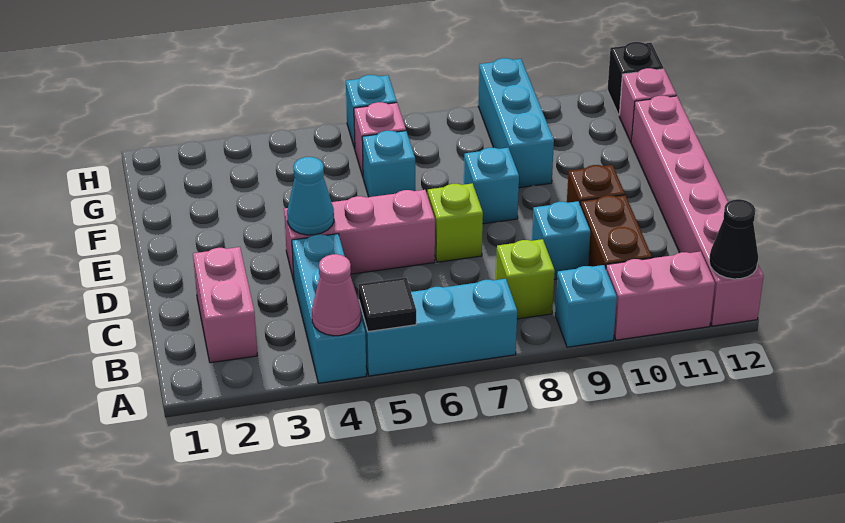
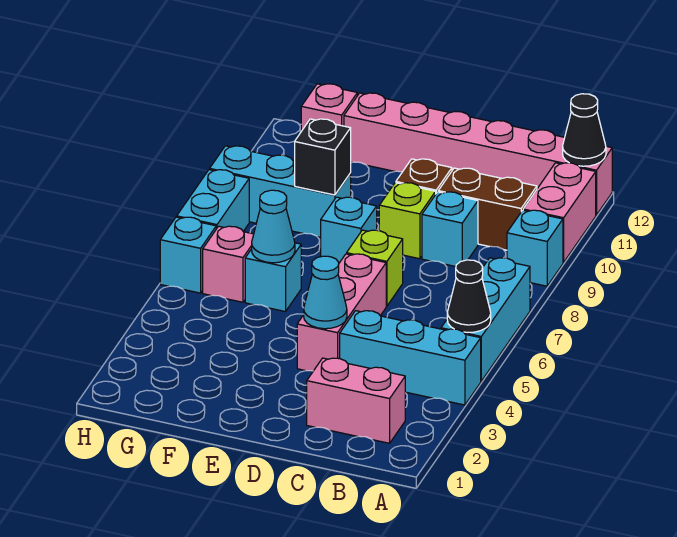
pink cone A4 level 2 -> none
black tile A5 level 2 -> black cone A5 level 2
lime brick B8 level 1 -> lime brick D9 level 1
none -> cyan cone F6 level 2
none -> cyan brick H7:H8 level 1
black brick H12 level 1 -> black brick F9 level 2

